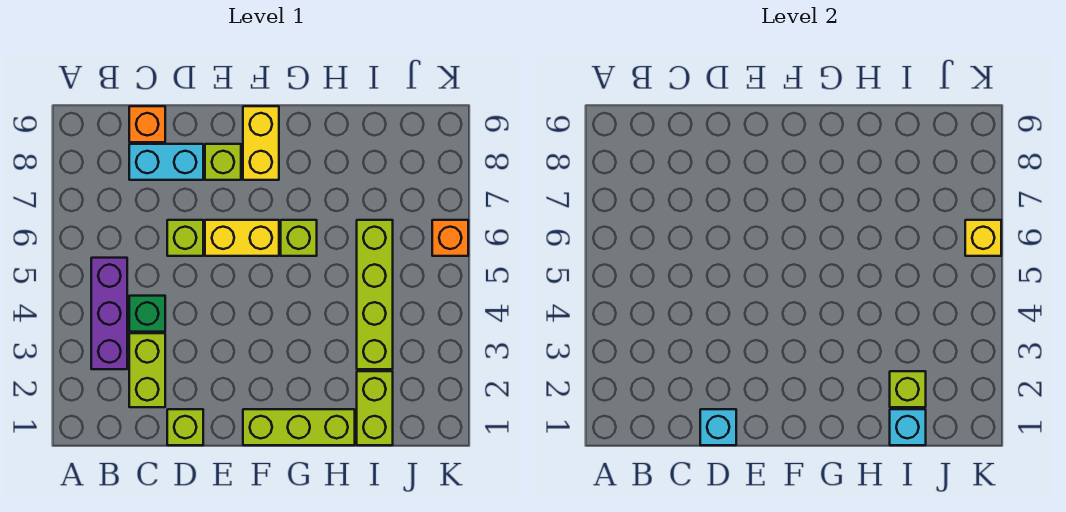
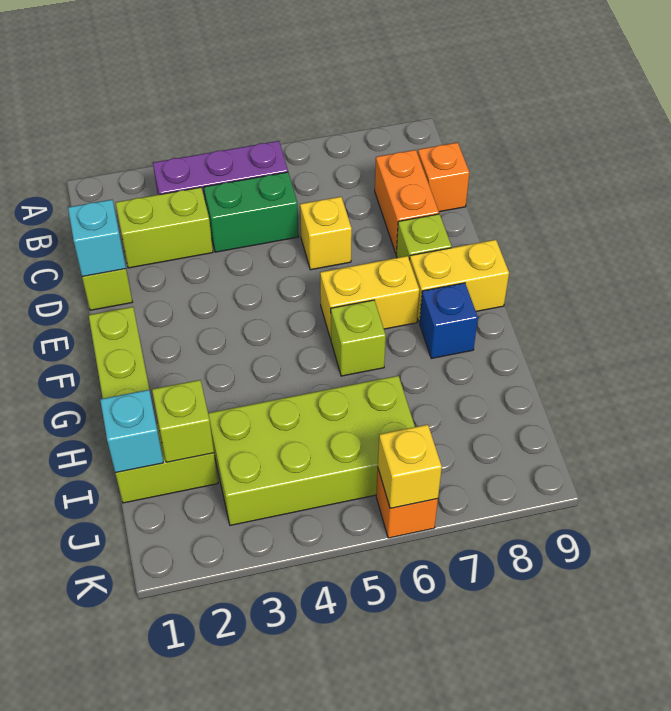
green brick C4 level 1 -> green brick C4:C5 level 1
cyan brick C8:D8 level 1 -> orange brick C8:D8 level 1
lime brick D6 level 1 -> yellow brick D6 level 1
yellow brick E6:F6 level 1 -> yellow brick F6:F7 level 1
none -> blue brick G8 level 1
lime brick I3:I6 level 1 -> lime brick I3:J6 level 1

